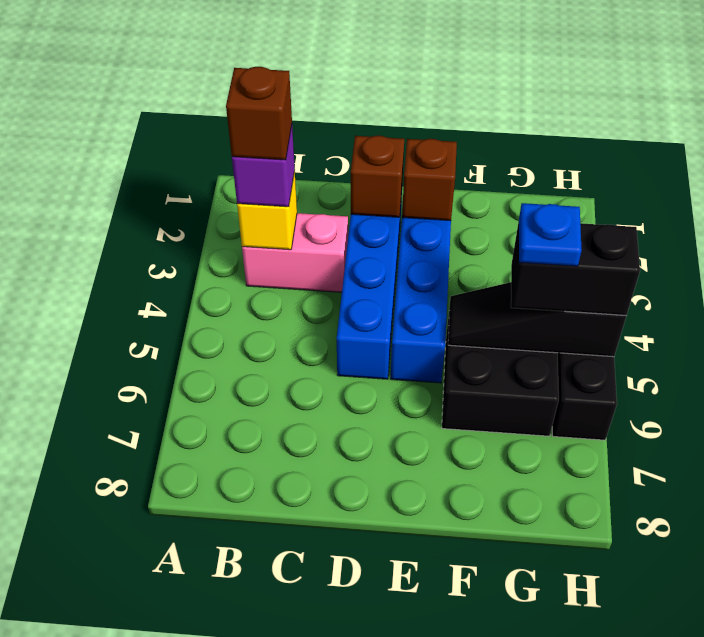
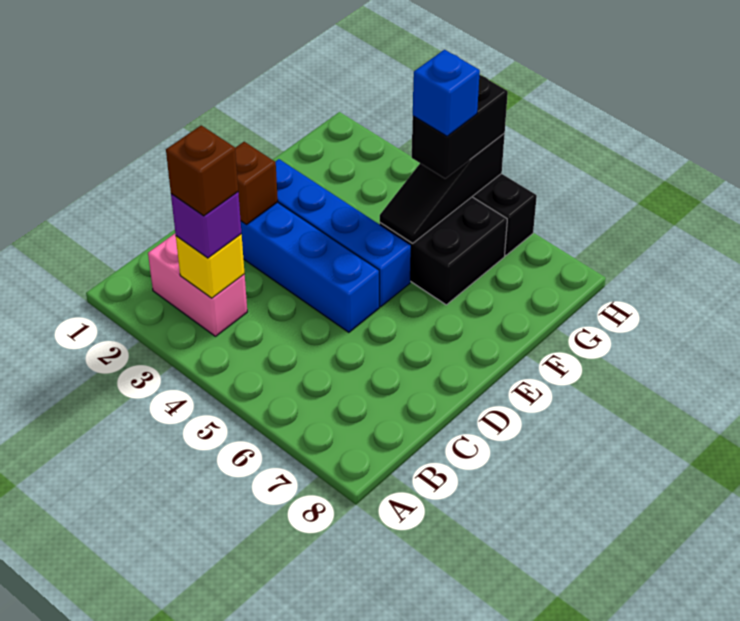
pink brick B3:C3 level 1 -> pink brick B2:B3 level 1
brown brick E2 level 2 -> none
blue plate G5 level 4 -> blue brick G5 level 4

